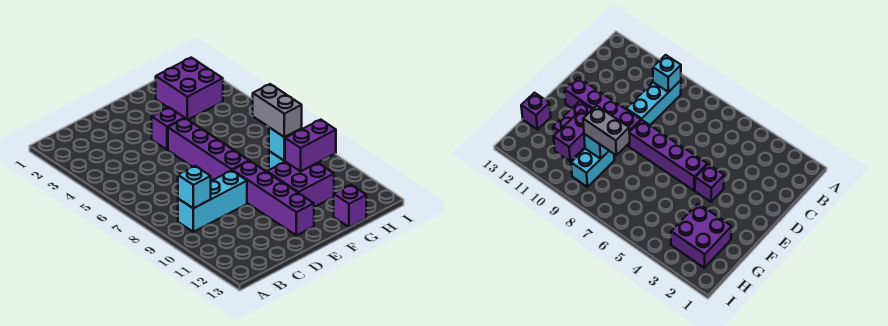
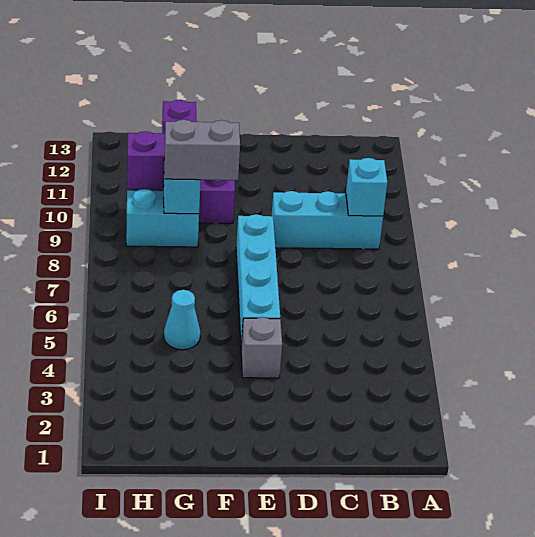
purple brick E4 level 1 -> grey brick E4 level 1
purple brick E5:E8 level 1 -> cyan brick E5:E8 level 1
purple brick E9:E12 level 1 -> none
purple brick G2:H3 level 1 -> none
none -> cyan cone G5 level 1
grey brick G8:G9 level 3 -> grey brick F9:G9 level 3

